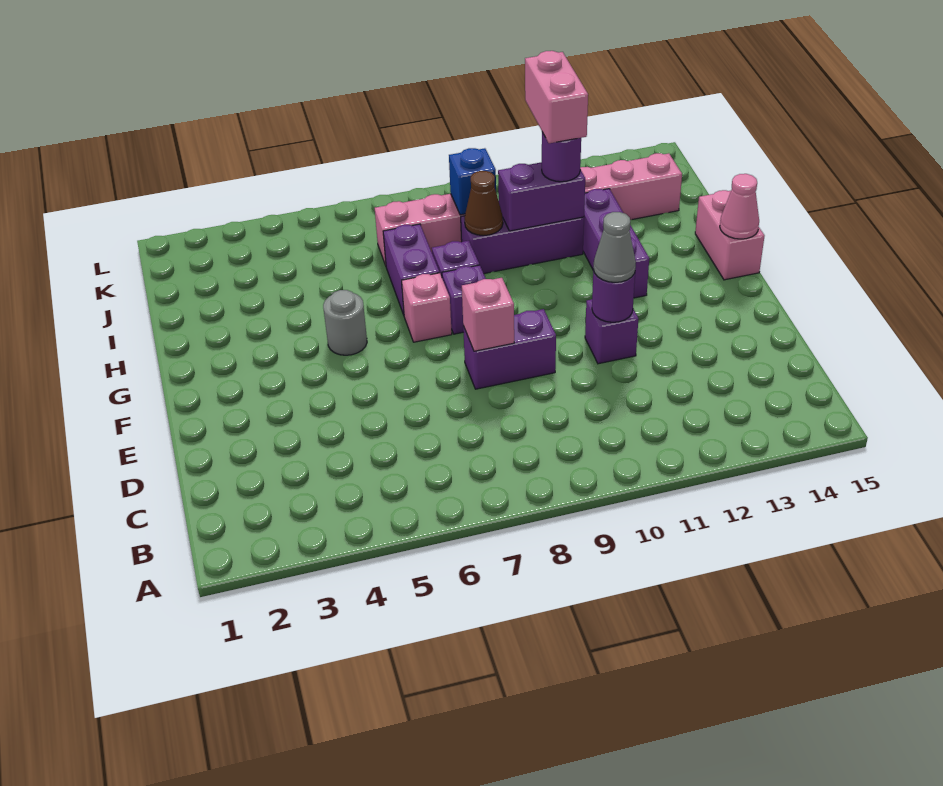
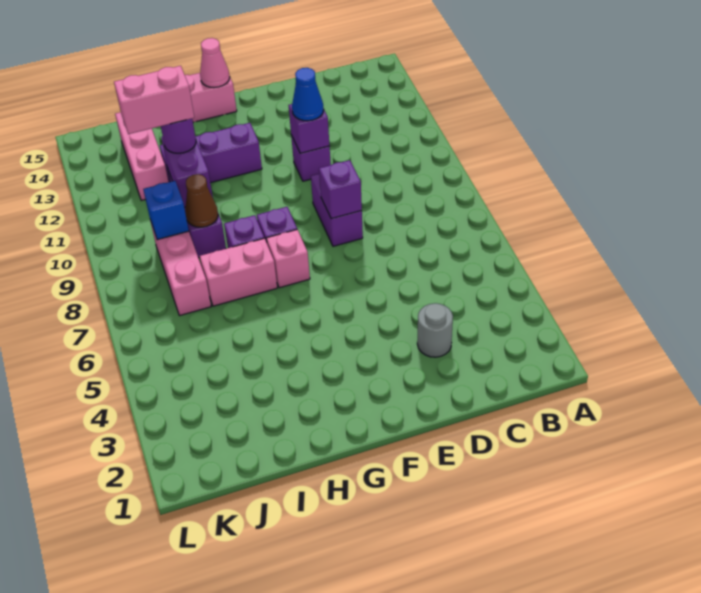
pink brick E8 level 2 -> purple brick E8 level 2
purple round brick E11 level 2 -> purple brick E11 level 2
grey cone E11 level 3 -> blue cone E11 level 3
grey round brick G5 level 1 -> grey round brick D3 level 1
purple brick H7:I7 level 1 -> pink brick H7:I7 level 1

